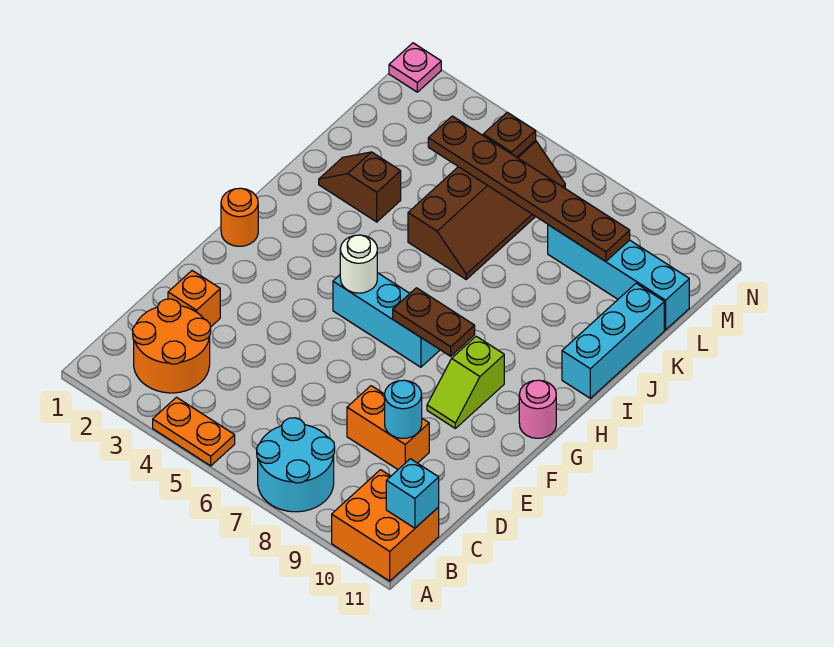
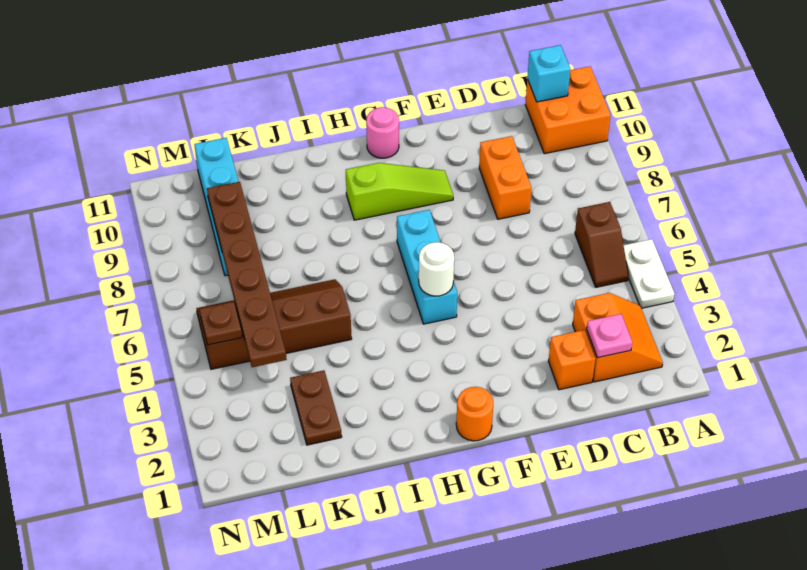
orange plate A4:A5 level 1 -> white plate A4:A5 level 1
cyan round brick A7:B8 level 1 -> none
orange round brick B2:C3 level 1 -> orange slope B2:C3 level 1 top C
cyan round brick D9 level 2 -> none
lime slope F9:G9 level 1 top G -> lime slope F9:H9 level 1 top H
brown plate G7:G8 level 2 -> brown plate K2:K3 level 1
cyan brick I11:K11 level 1 -> none
brown slope J2:J3 level 1 top 3 -> brown slope B5:B6 level 1 top 6
pink plate N1 level 1 -> pink plate C2 level 2

